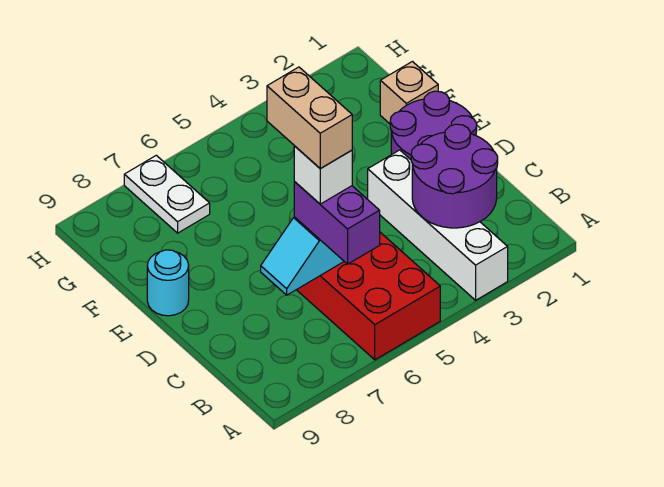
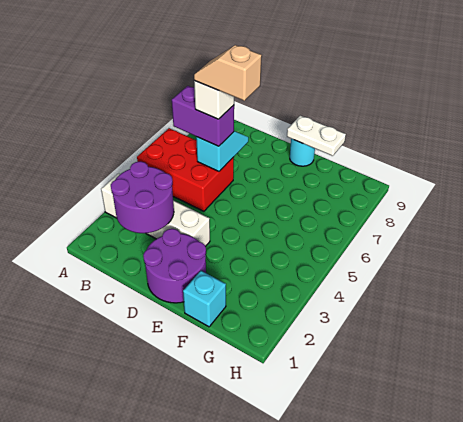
tan brick C6:D6 level 5 -> tan slope C6:D6 level 5 top D
tan brick F1 level 1 -> cyan brick F1 level 1
white plate G7:H7 level 1 -> white plate E9:F9 level 2

